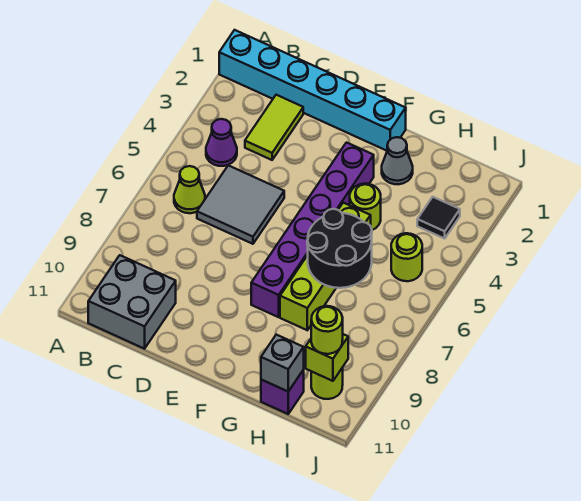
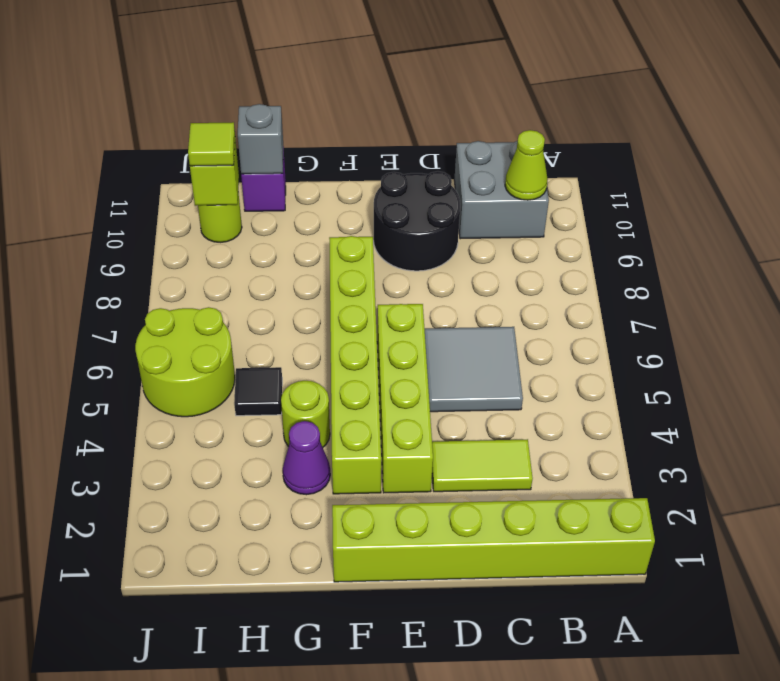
cyan brick A1:F1 level 1 -> lime brick A1:F1 level 1
purple cone B4 level 1 -> purple cone G3 level 1
lime cone B6 level 1 -> lime cone B10 level 2
lime tile C2:C3 level 1 -> lime tile C3:D3 level 1
purple brick F3:F8 level 1 -> lime brick F3:F8 level 1
grey cone G2 level 1 -> none
lime brick G5:G8 level 1 -> lime brick E3:E6 level 1
black round brick G6:H7 level 2 -> black round brick D9:E10 level 1
black tile I3 level 1 -> black tile H5 level 1
lime round brick I5 level 1 -> lime round brick I5:J6 level 1
lime round brick I10 level 3 -> lime tile I10 level 3

